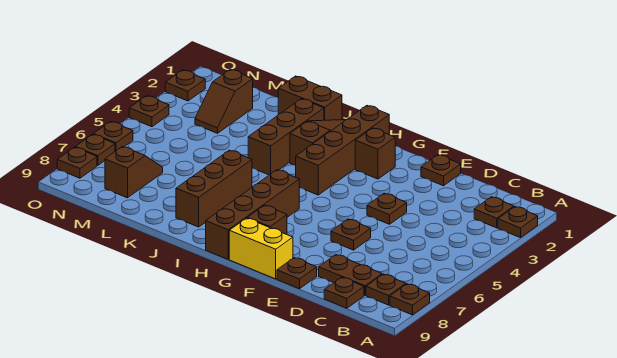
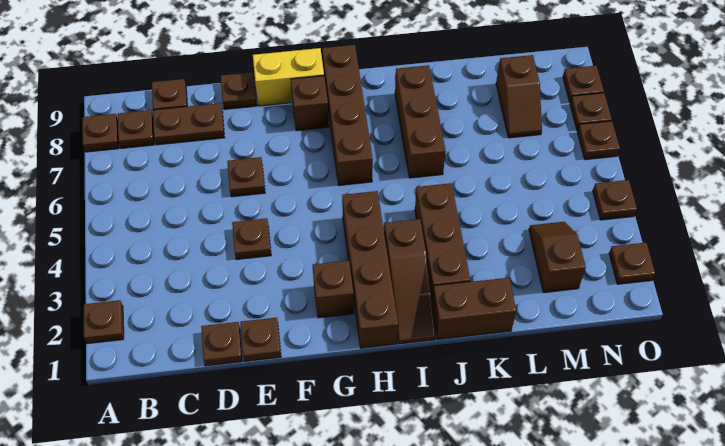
brown plate B2 level 1 -> brown plate D1 level 1

